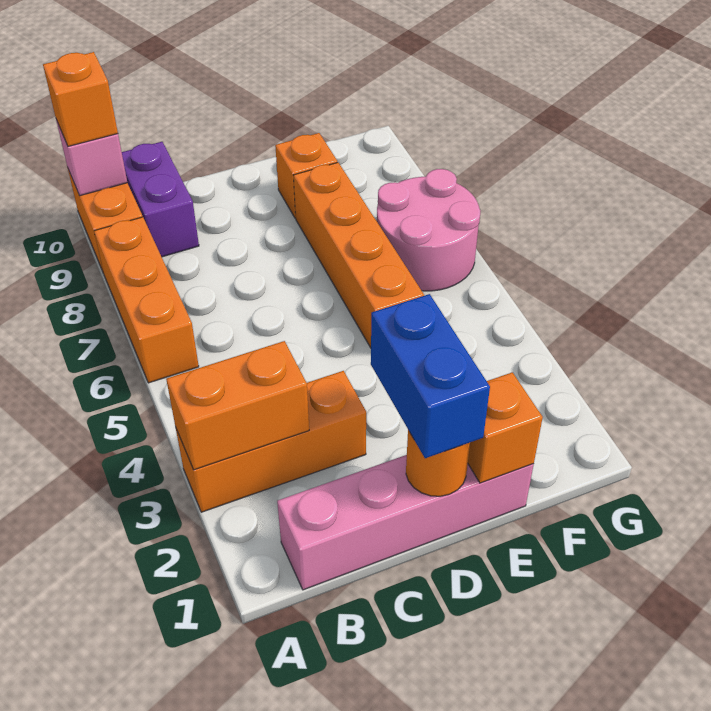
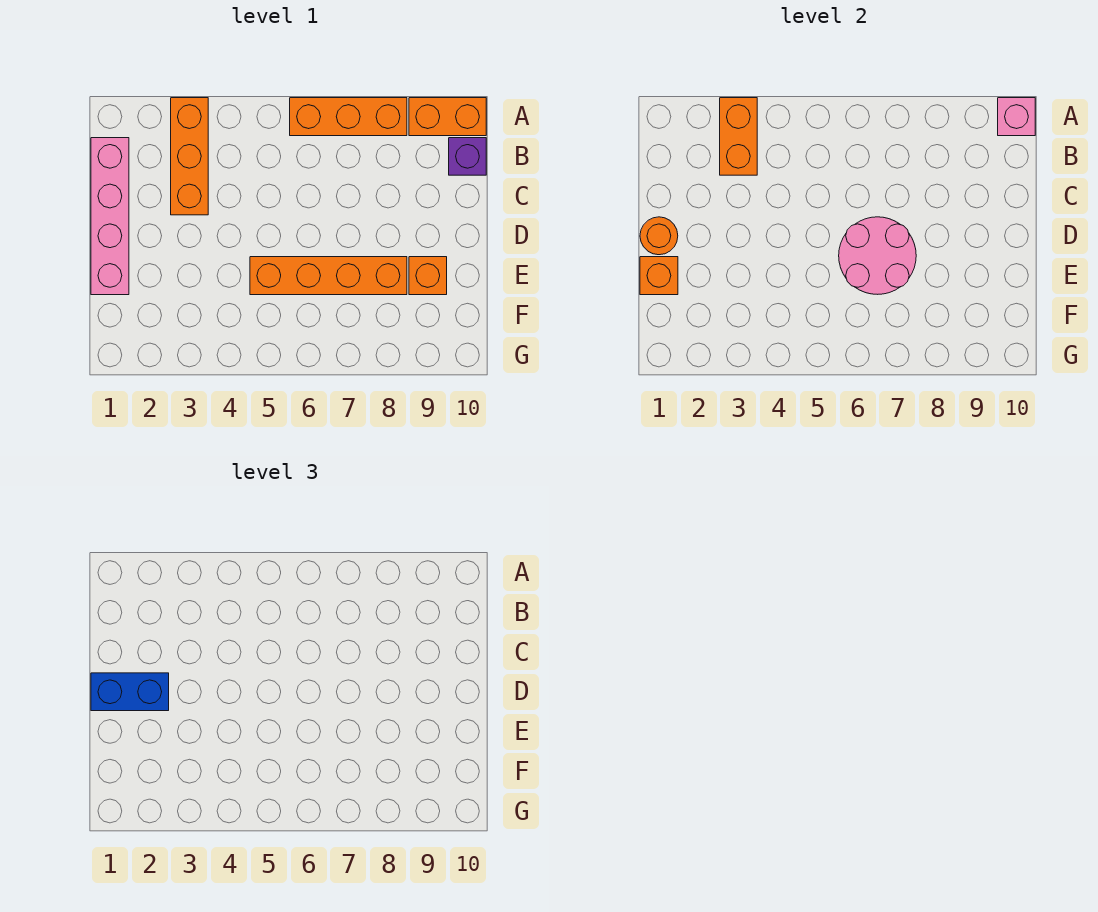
orange brick A10 level 3 -> none
purple brick B9:B10 level 1 -> purple brick B10 level 1
pink round brick F6:G7 level 1 -> pink round brick D6:E7 level 2

